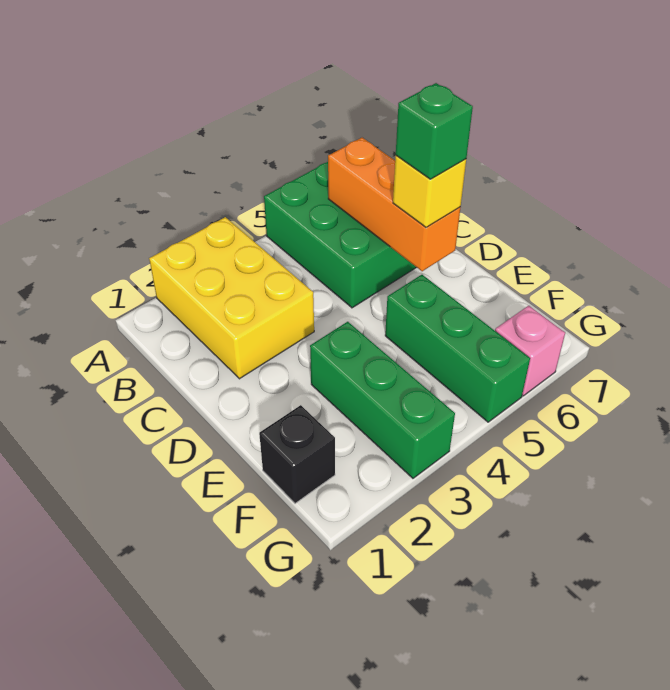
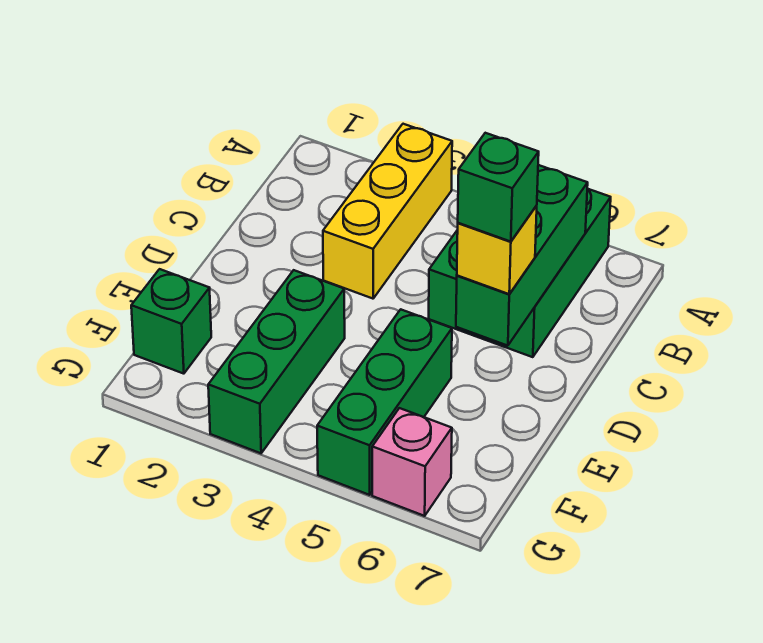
yellow brick A2:C3 level 1 -> yellow brick A3:C3 level 1
orange brick B6:D6 level 2 -> green brick B6:D6 level 2
black brick F1 level 1 -> green brick F1 level 1

